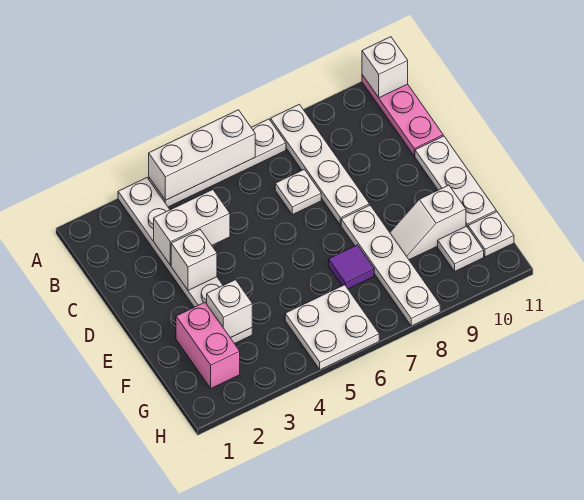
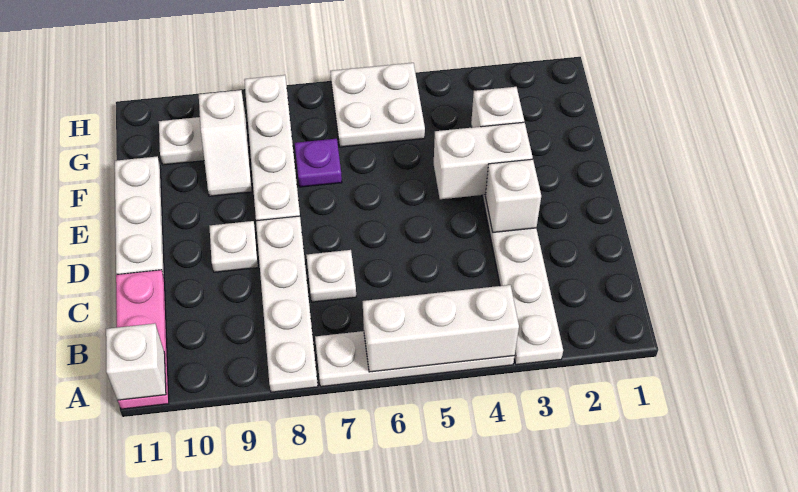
white brick C3:C4 level 2 -> white brick E3:E4 level 2
pink brick F2:G2 level 1 -> none
purple tile F7 level 1 -> purple plate F7 level 1
white slope F9:F10 level 1 top 10 -> white slope F9:G9 level 1 top G
white plate G11 level 1 -> white plate D9 level 1

